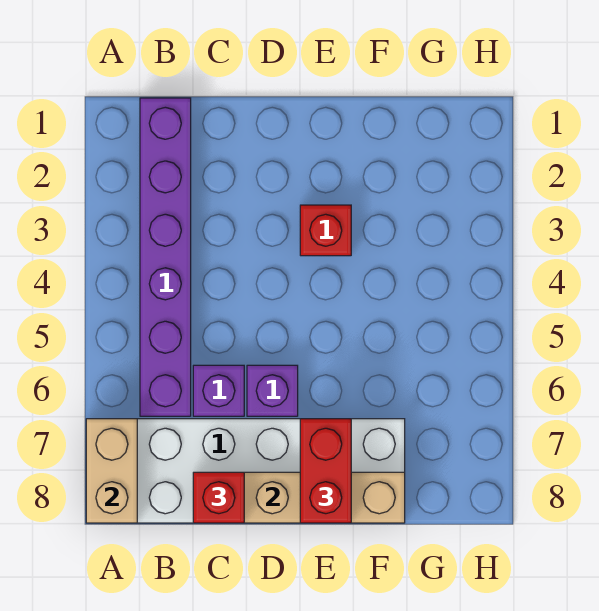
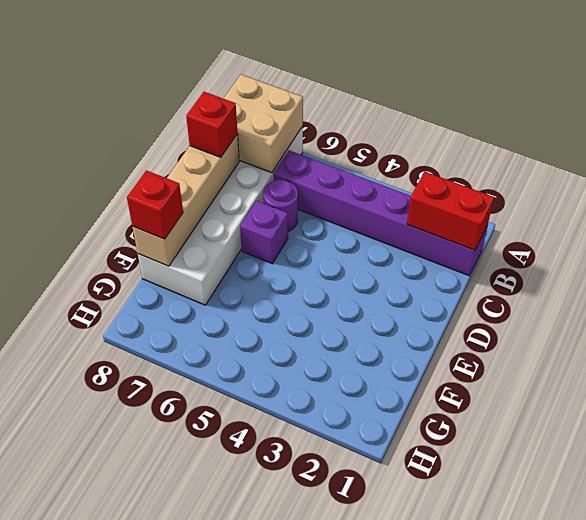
tan brick A7:A8 level 2 -> tan brick A7:B8 level 2
purple brick C6 level 1 -> purple round brick C6 level 1
red brick E3 level 1 -> red brick F8 level 3
red brick E7:E8 level 3 -> red brick B1:B2 level 2

